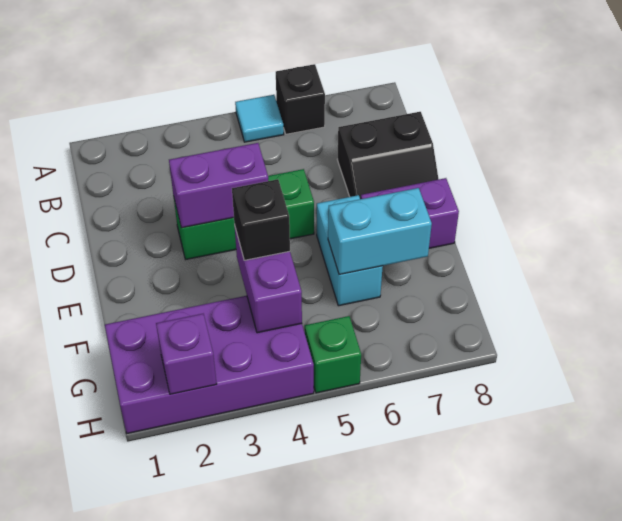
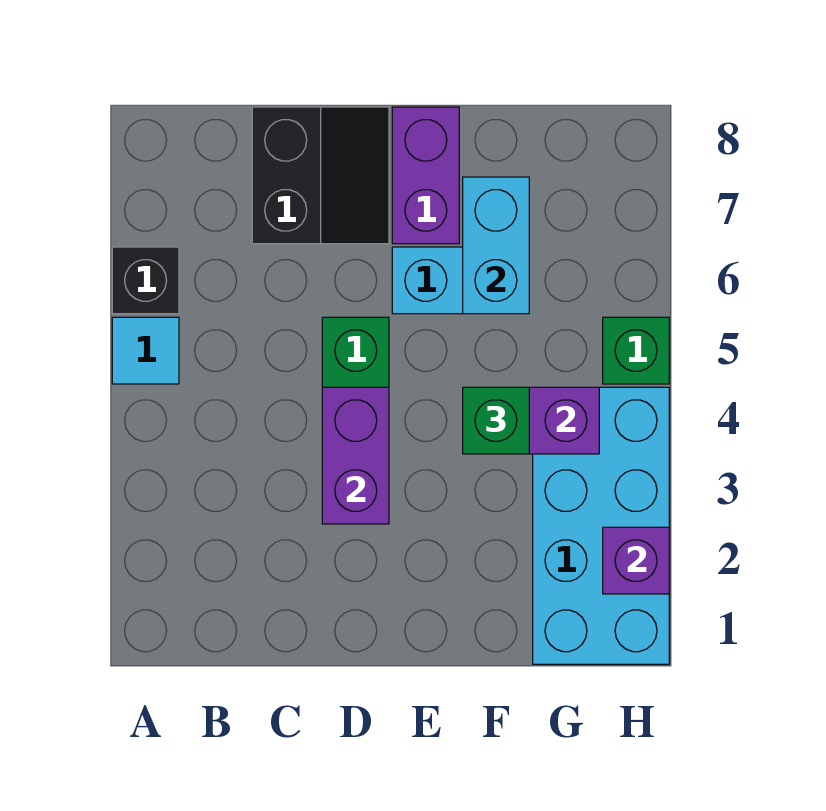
black brick F4 level 3 -> green brick F4 level 3
purple brick G1:H4 level 1 -> cyan brick G1:H4 level 1

